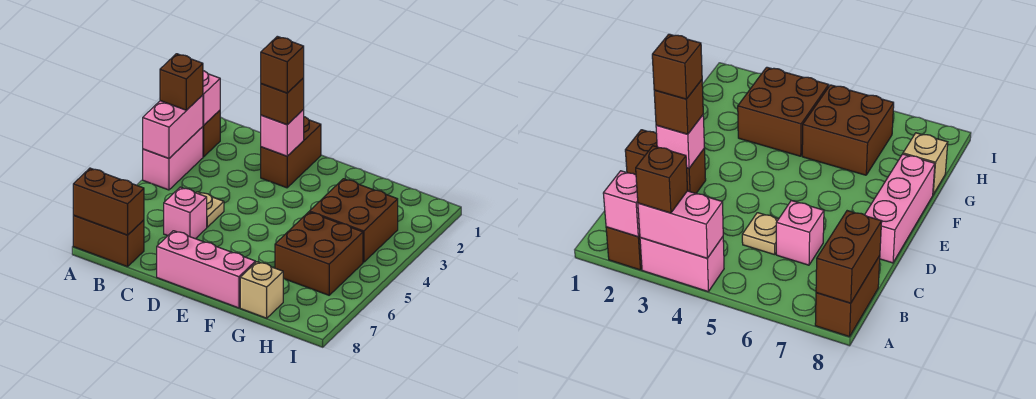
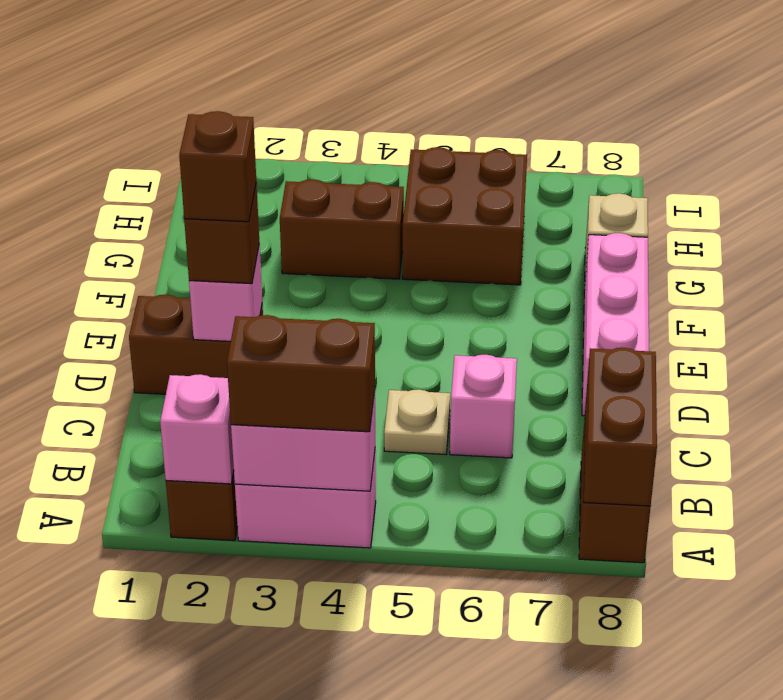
brown brick A3 level 3 -> brown brick A3:A4 level 3
brown brick G3:H4 level 1 -> brown brick G3:G4 level 1

